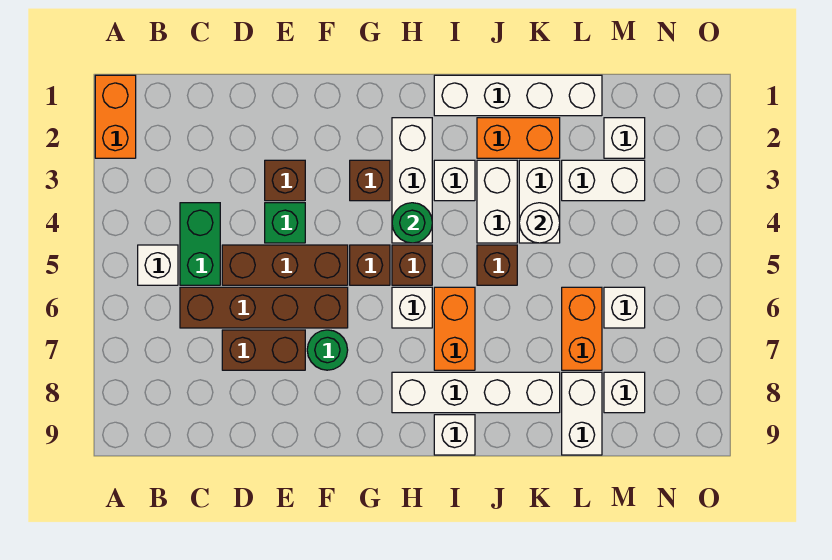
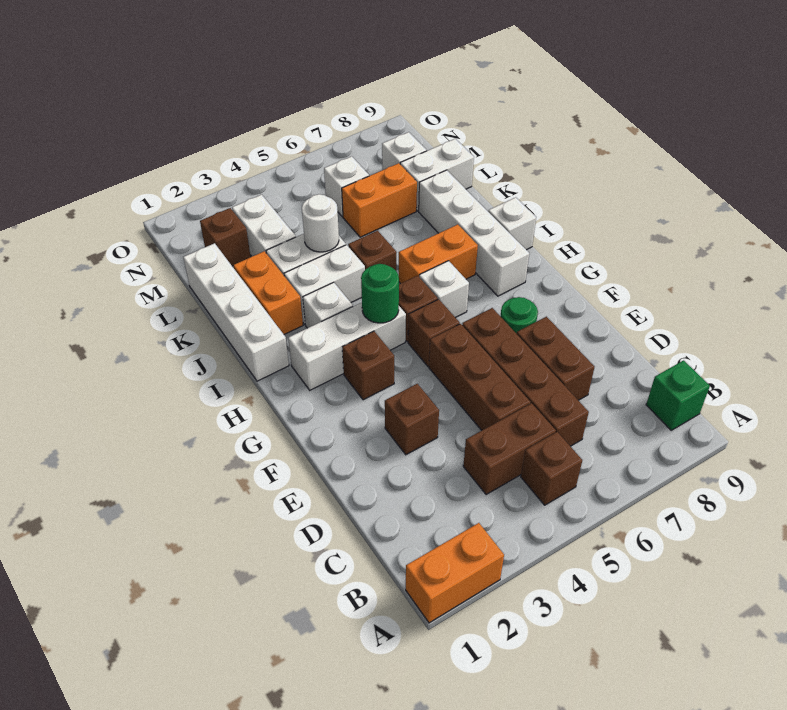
white brick B5 level 1 -> brown brick B5 level 1
green brick C4:C5 level 1 -> brown brick C4:C5 level 1
green brick E4 level 1 -> green brick B9 level 1
white brick M2 level 1 -> brown brick M2 level 1

